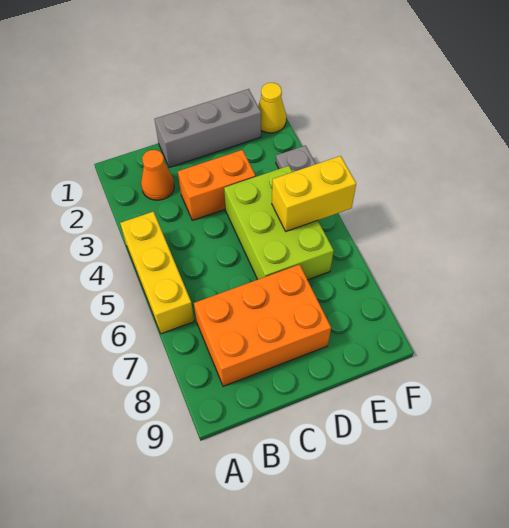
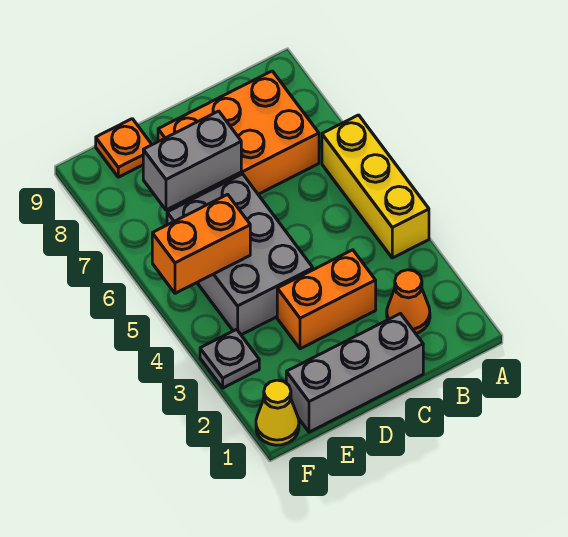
lime brick D4:E6 level 1 -> grey brick D4:E6 level 1
none -> grey brick D7:E7 level 2
yellow brick E5:F5 level 2 -> orange brick E5:F5 level 2
none -> orange plate E9 level 1

